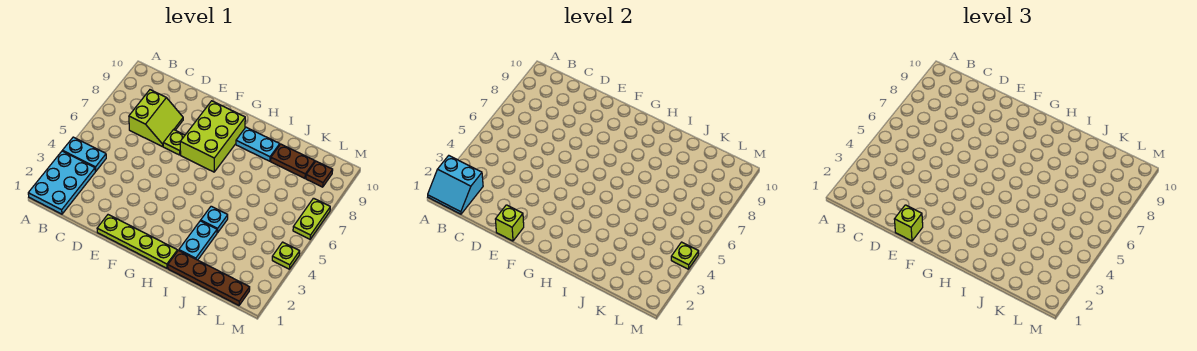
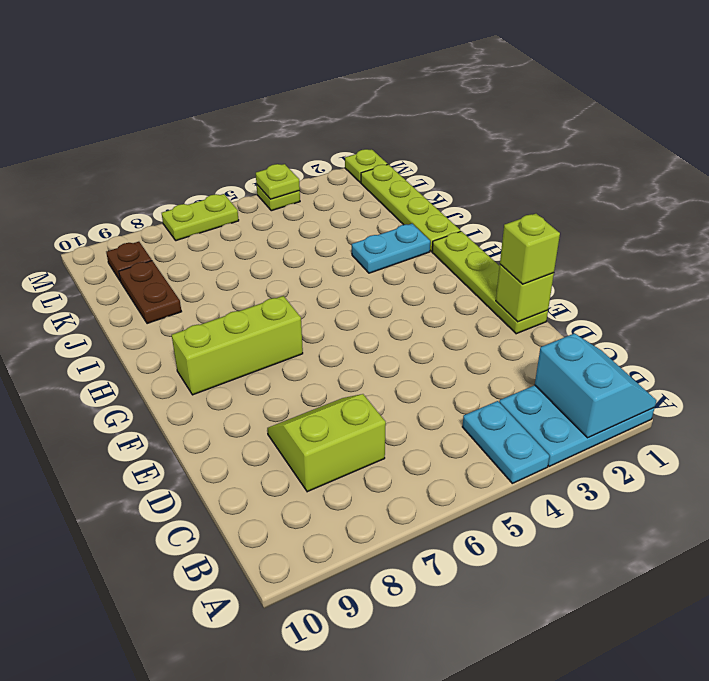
lime plate E7 level 1 -> lime plate M1 level 1
lime brick F7:G9 level 1 -> lime brick G7:G9 level 1
cyan plate H9:I9 level 1 -> none
brown plate I1:L1 level 1 -> lime plate I1:L1 level 1
cyan plate I4 level 1 -> none

